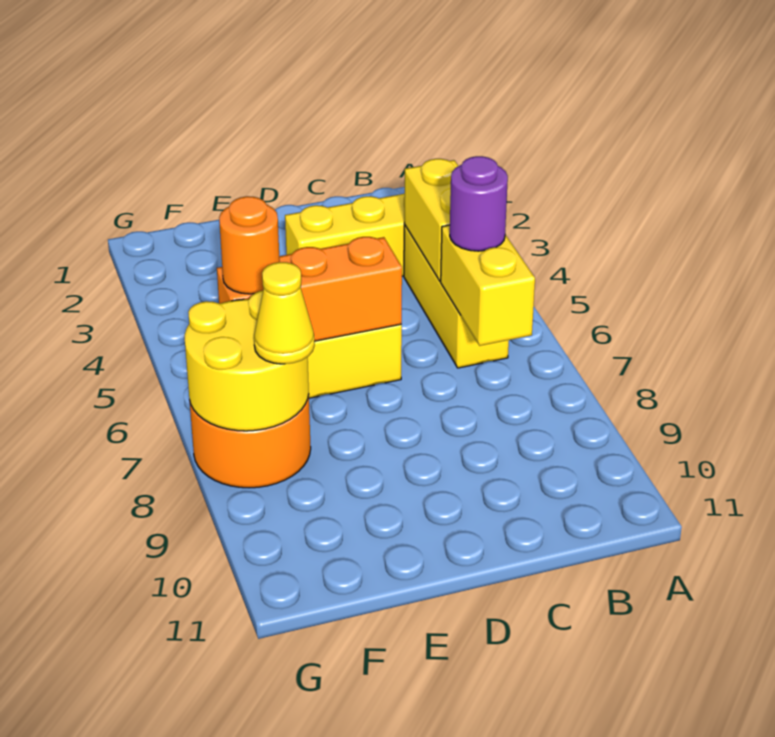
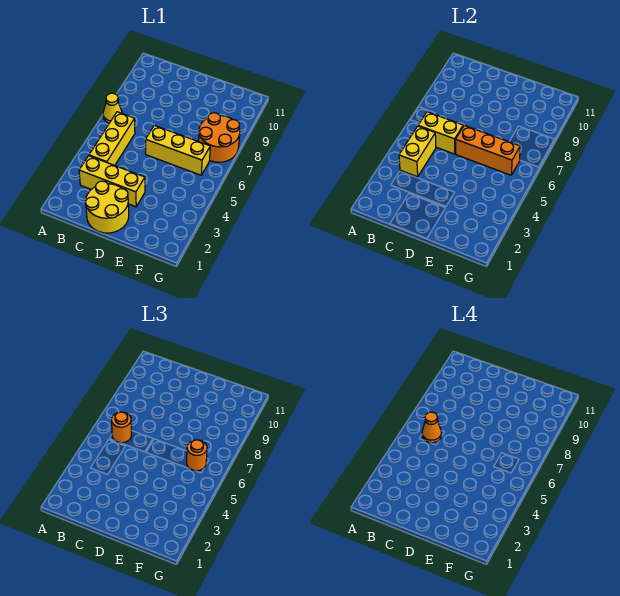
yellow brick B6:B7 level 2 -> yellow brick B6:C6 level 2
purple round brick B6 level 3 -> orange round brick B6 level 3
none -> orange cone B6 level 4
yellow round brick F7:G8 level 2 -> yellow round brick C1:D2 level 1
yellow cone F8 level 3 -> yellow cone A7 level 1

